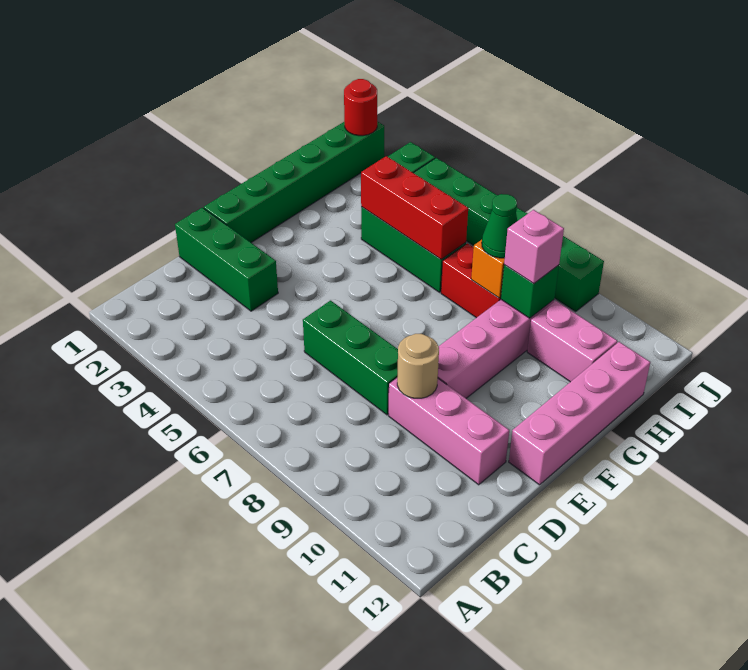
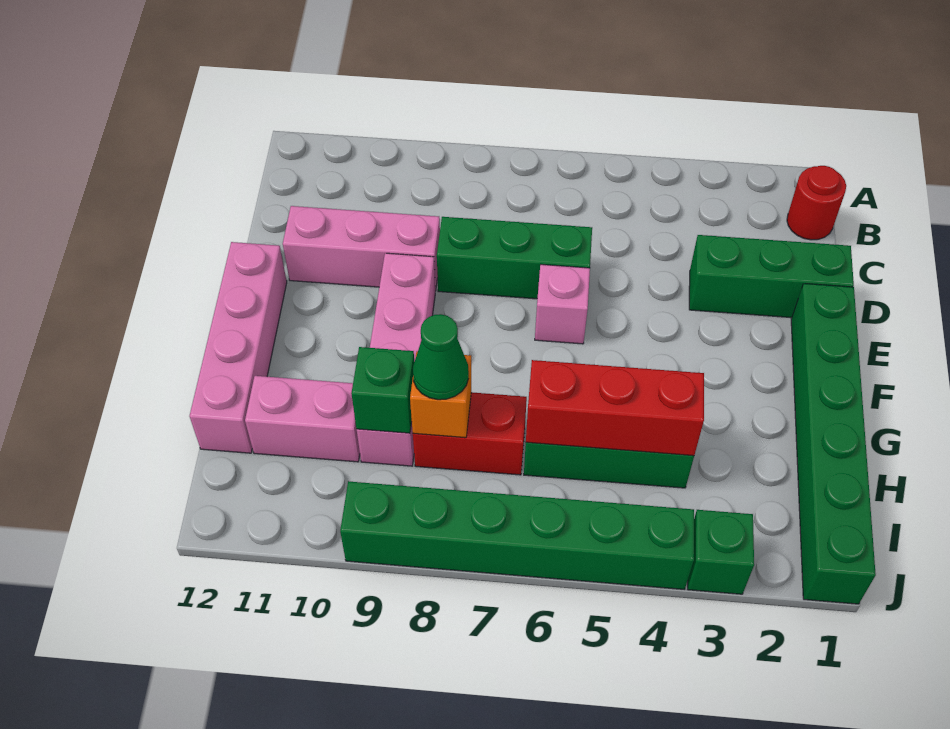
tan round brick D9 level 2 -> none
pink brick H9 level 3 -> pink brick E6 level 1
red round brick J1 level 2 -> red round brick B1 level 1

